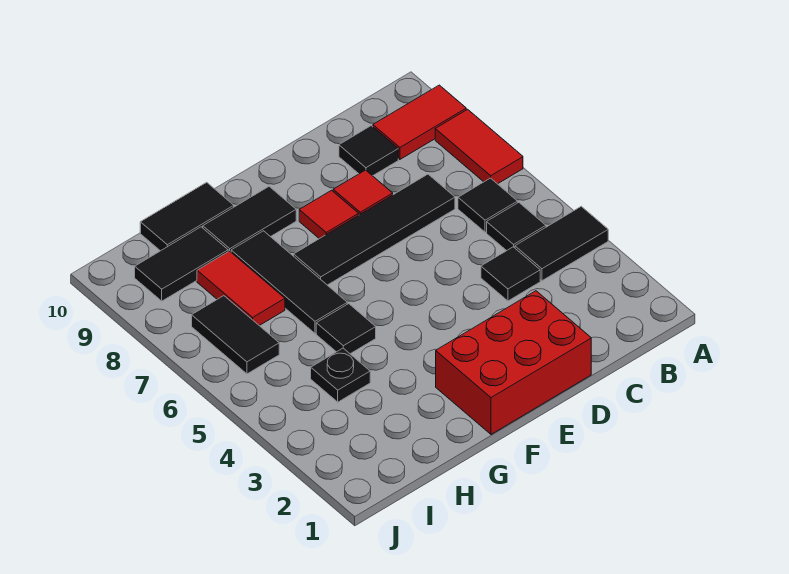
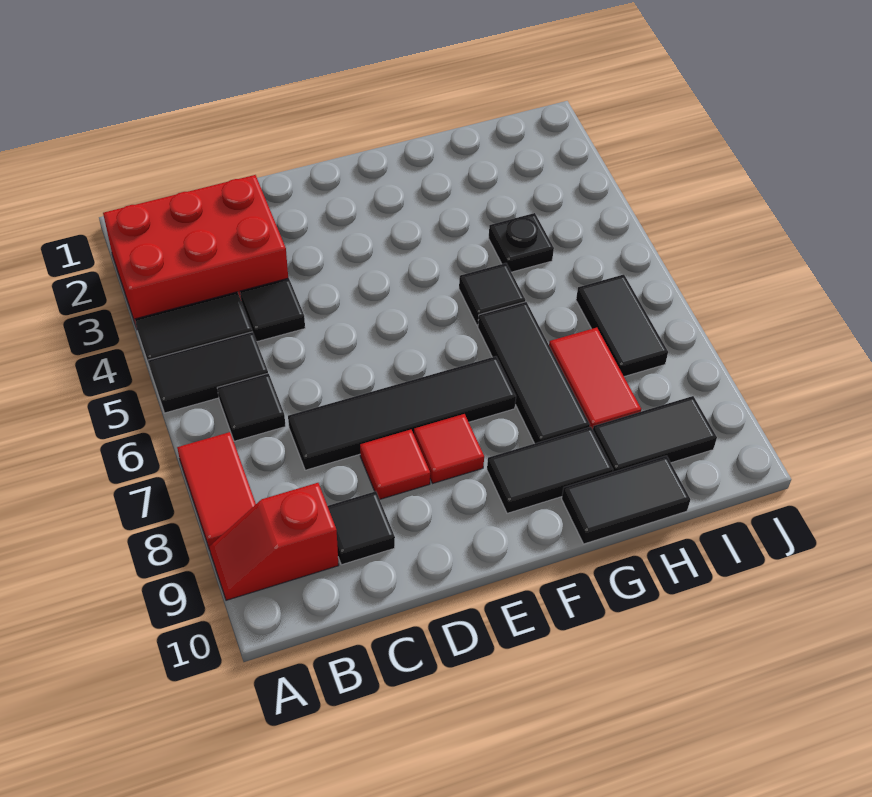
red tile A9:B9 level 1 -> red slope A9:B9 level 1 top B
black tile B5 level 1 -> black tile A5:B5 level 1
red brick D1:F2 level 1 -> red brick A2:C3 level 1

